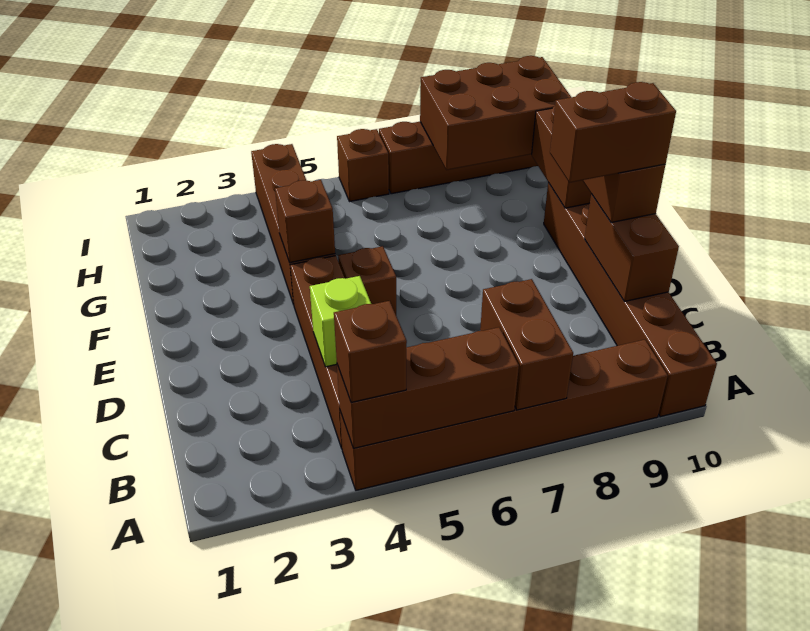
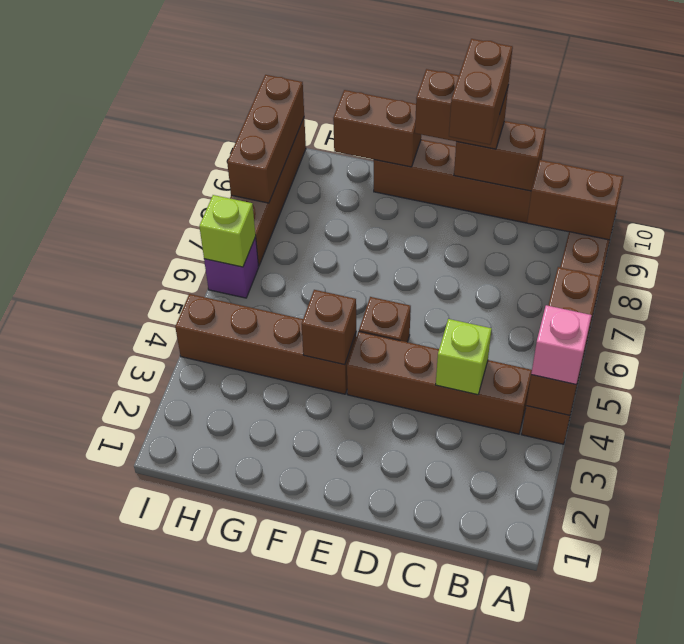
brown brick A4 level 3 -> pink brick A4 level 3
brown brick A7:B7 level 2 -> brown brick A9:B9 level 2
brown brick H8:I10 level 2 -> brown brick I8:I10 level 2
brown brick I6 level 1 -> purple brick I6 level 1
none -> lime brick I6 level 2

